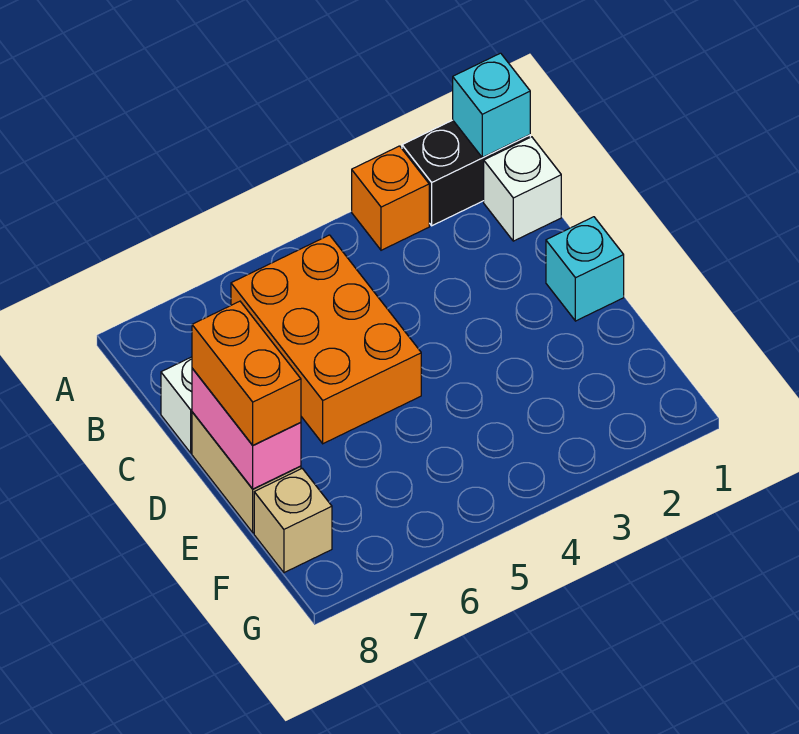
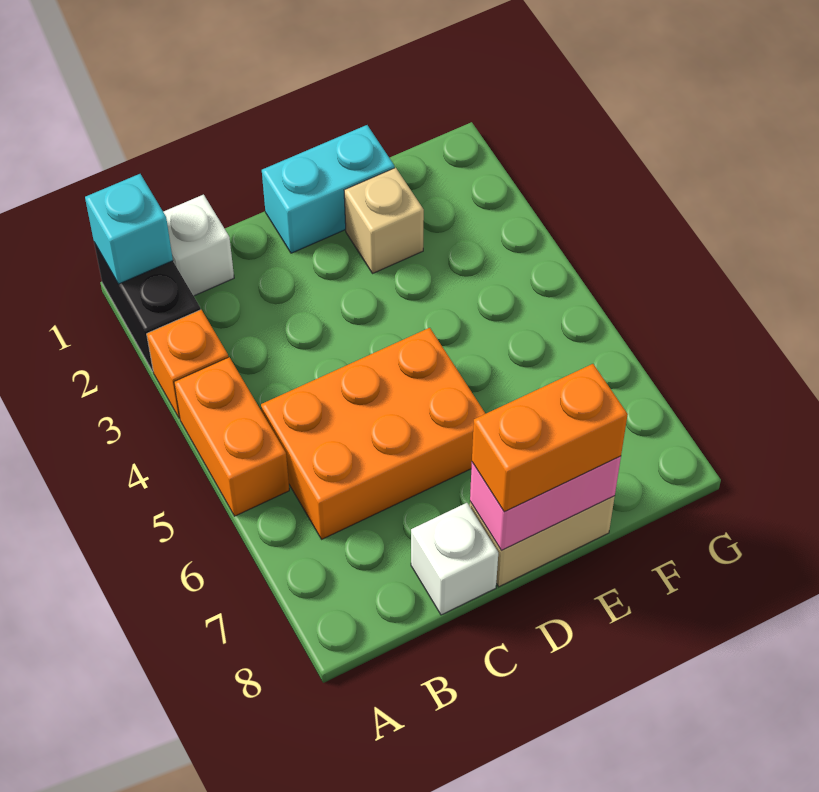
none -> orange brick A4:A5 level 1
cyan brick D1 level 1 -> cyan brick D1:E1 level 1
tan brick F8 level 1 -> tan brick E2 level 1

